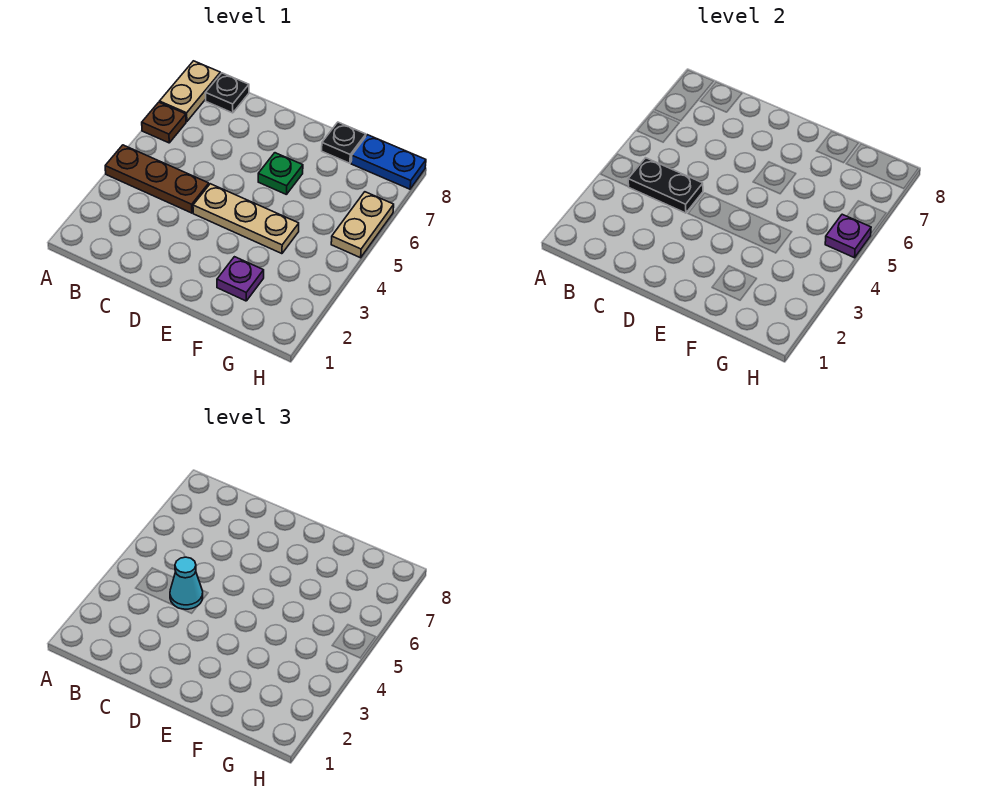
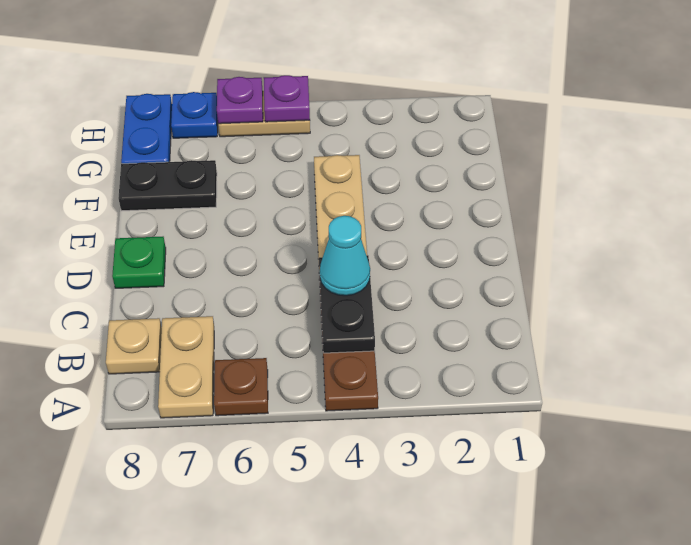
tan plate A7:A8 level 1 -> tan plate A7:B7 level 1
black plate B8 level 1 -> tan plate B8 level 1
green plate E6 level 1 -> green plate D8 level 1
purple plate F2 level 1 -> purple plate H6 level 2
black plate F8 level 1 -> black plate F7:F8 level 1
none -> blue plate H7 level 1

